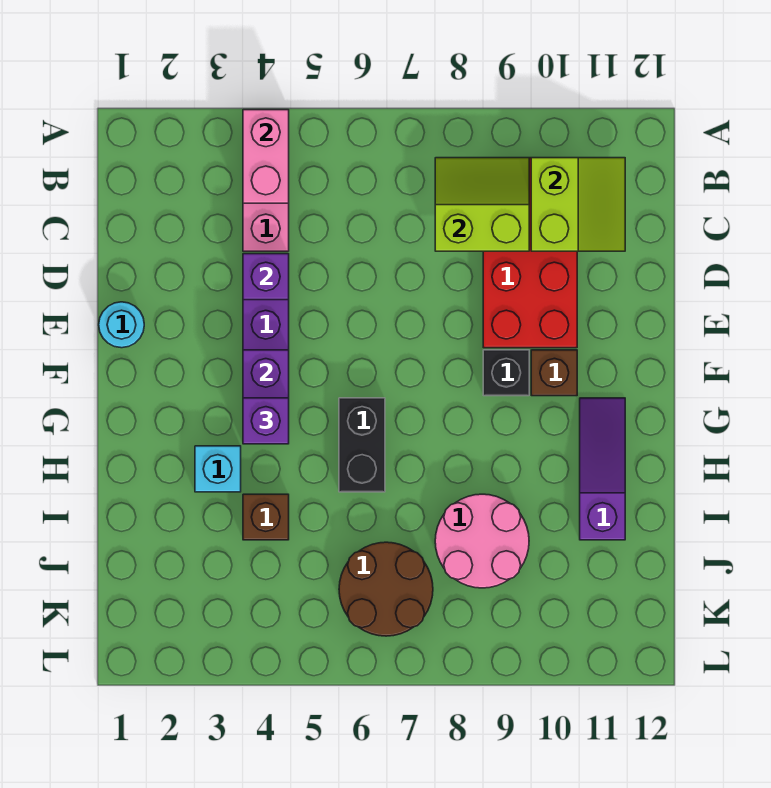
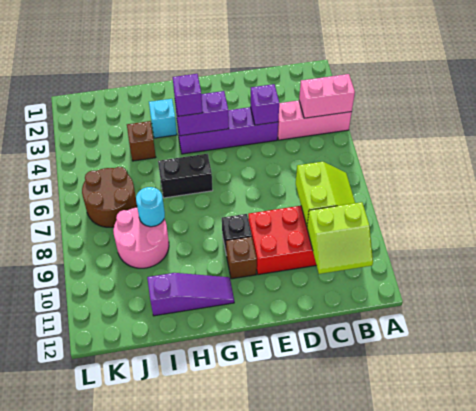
cyan round brick E1 level 1 -> cyan round brick I8 level 2

